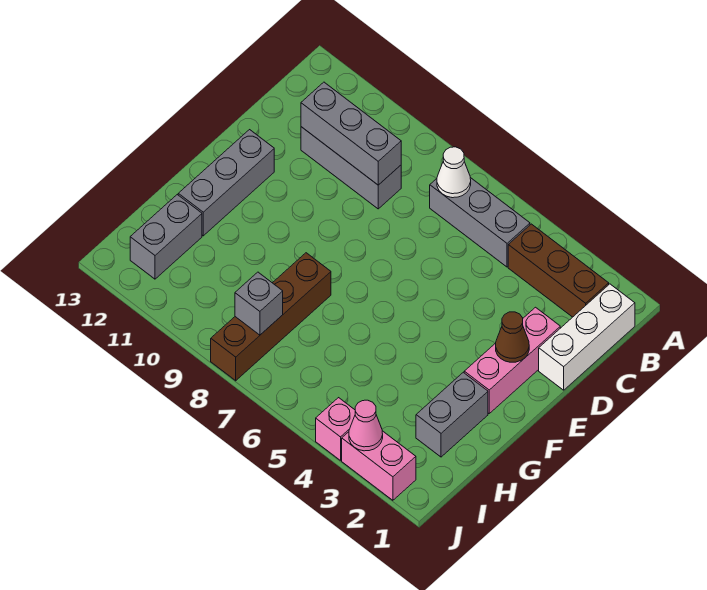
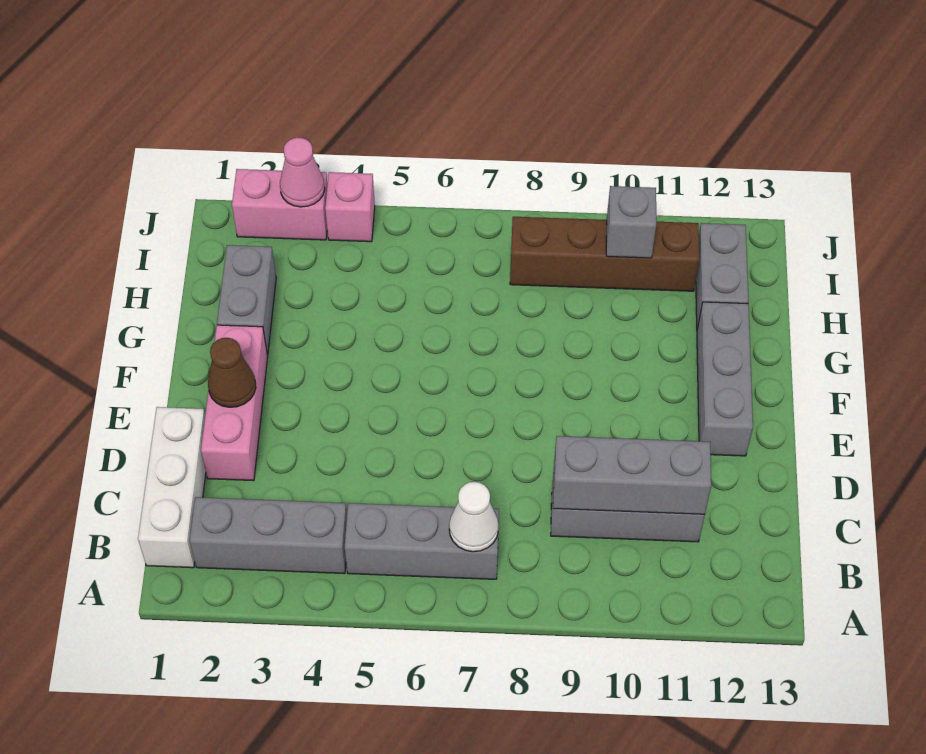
brown brick B2:B4 level 1 -> grey brick B2:B4 level 1
brown brick G8:J8 level 1 -> brown brick I8:I11 level 1
grey brick I8 level 2 -> grey brick I10 level 2

